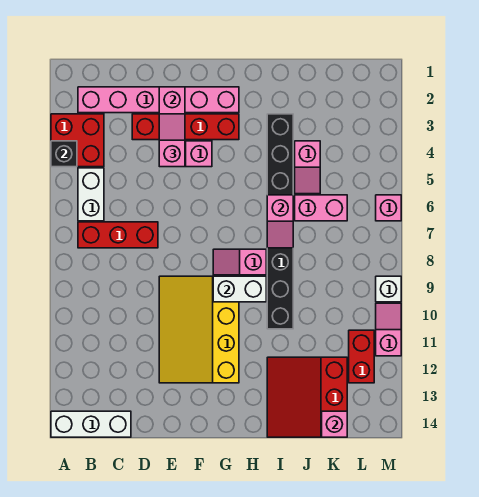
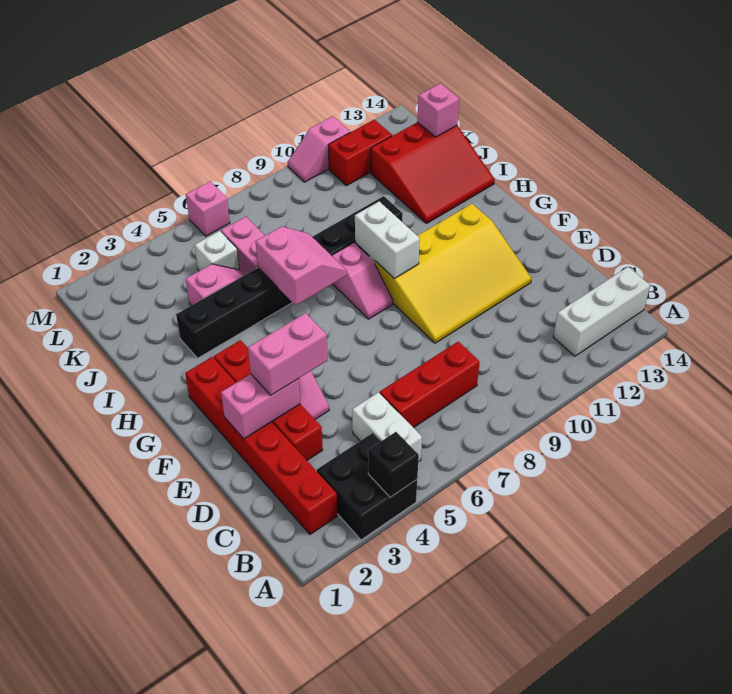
red brick A3:B4 level 1 -> black brick A3:B4 level 1
white brick A14:C14 level 1 -> white brick B12:B14 level 1
pink brick B2:G2 level 1 -> red brick B2:G2 level 1
white brick B5:B6 level 1 -> white brick B5:C5 level 1
red brick B7:D7 level 1 -> red brick C6:C8 level 1
pink slope E3:E4 level 3 top 4 -> pink brick E3:E4 level 3
pink slope I6:I7 level 2 top 6 -> pink slope H6:I7 level 2 top 6
white brick M9 level 1 -> white brick K5 level 1

